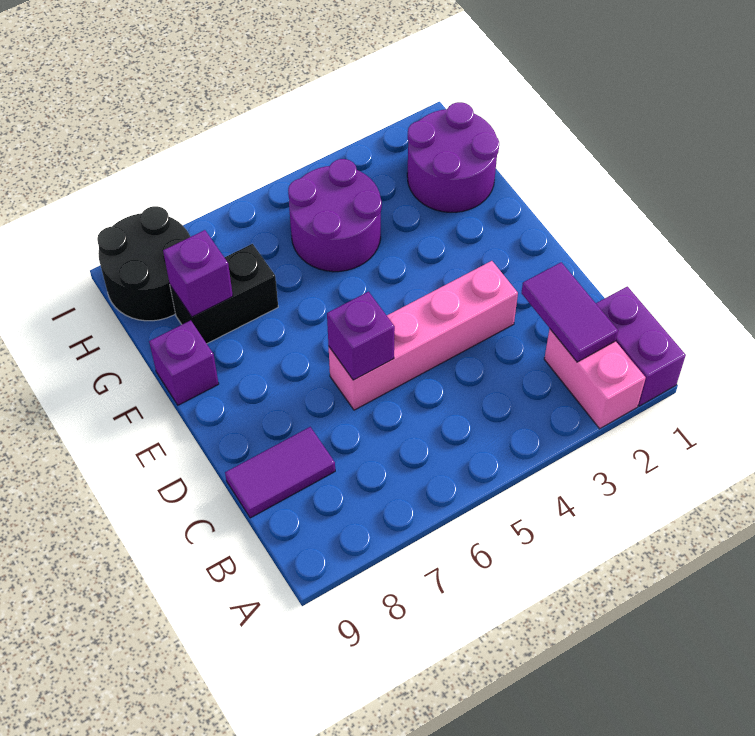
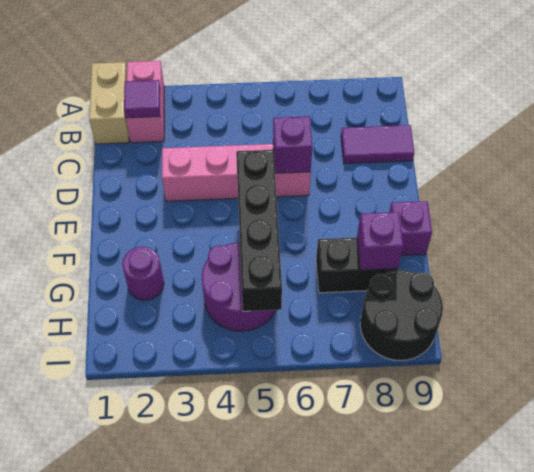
purple brick A1:B1 level 1 -> tan brick A1:B1 level 1
purple tile B2:C2 level 2 -> purple tile B2 level 2
none -> black brick E5:H5 level 2
purple round brick G1:H2 level 1 -> purple round brick G2 level 1

